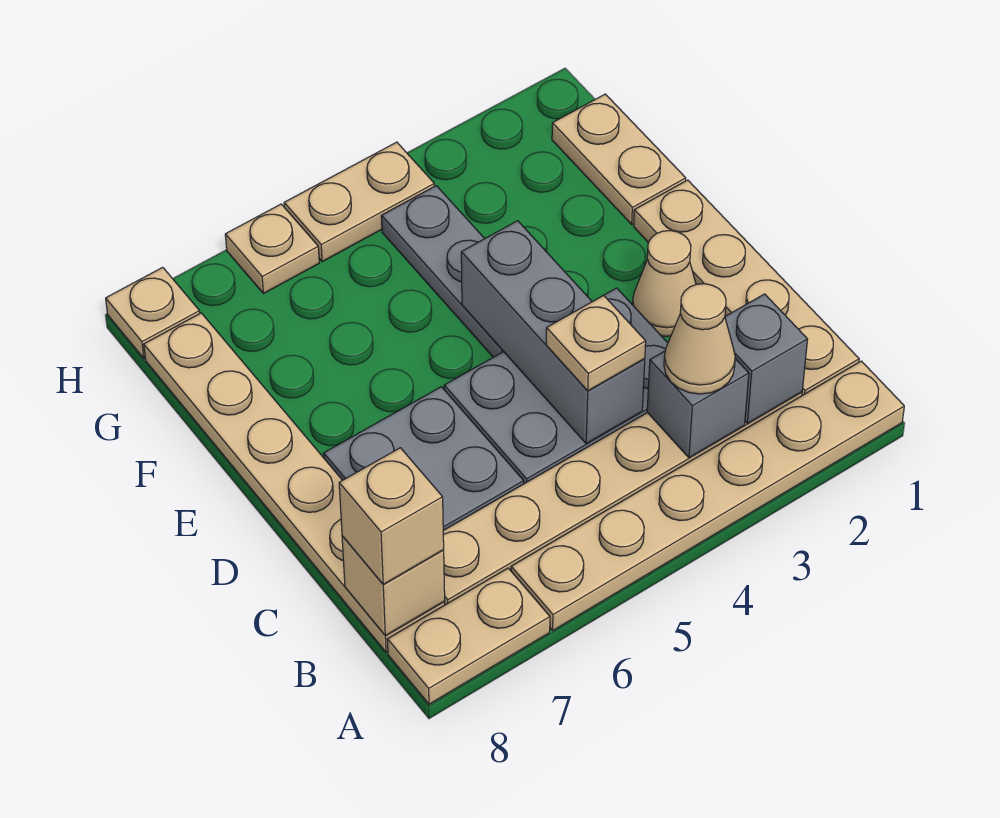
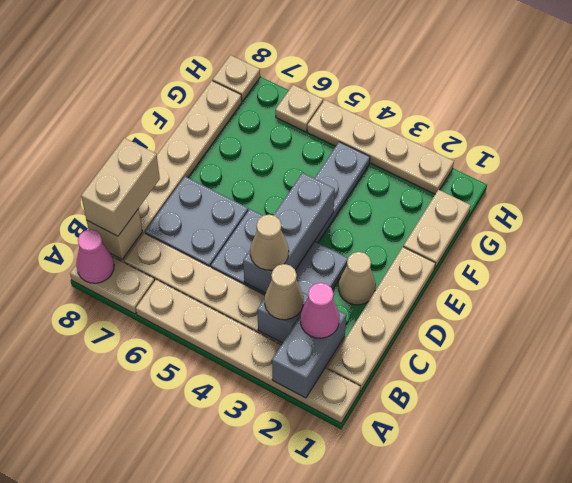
none -> pink cone A8 level 2
grey brick B2 level 2 -> grey brick A2:B2 level 2
none -> pink cone B2 level 3
tan brick B8 level 3 -> tan brick B8:C8 level 3
tan plate C4 level 3 -> tan cone C4 level 3
tan plate H4:H5 level 1 -> tan plate H2:H5 level 1

